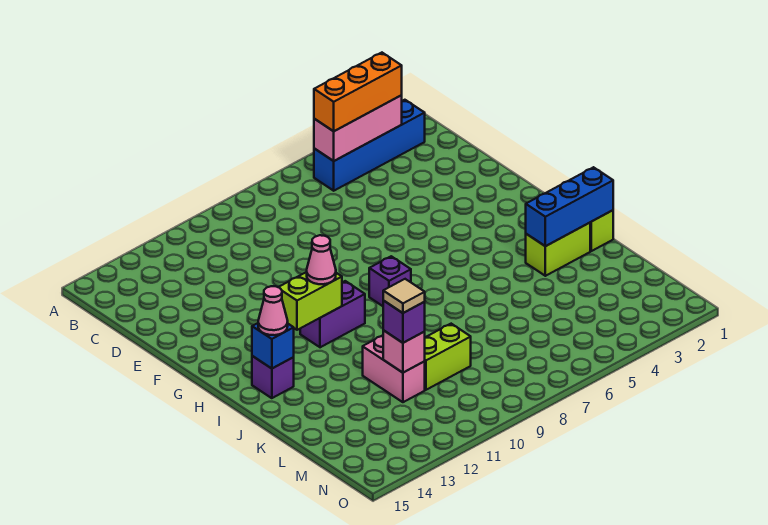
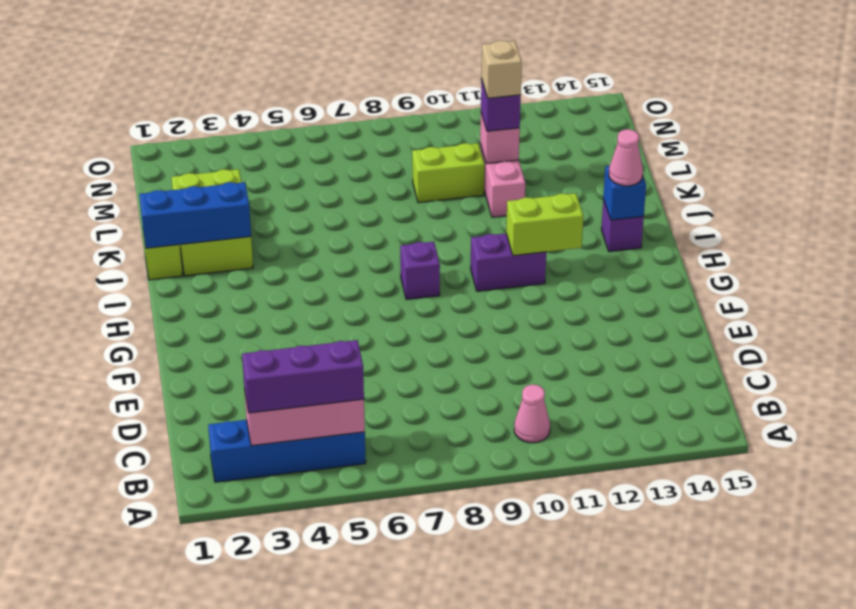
orange brick B3:B5 level 3 -> purple brick B3:B5 level 3
pink cone H11 level 3 -> pink cone B10 level 1
lime brick J2:J3 level 1 -> lime brick J2:L3 level 1
tan tile L11 level 4 -> tan brick L11 level 4

